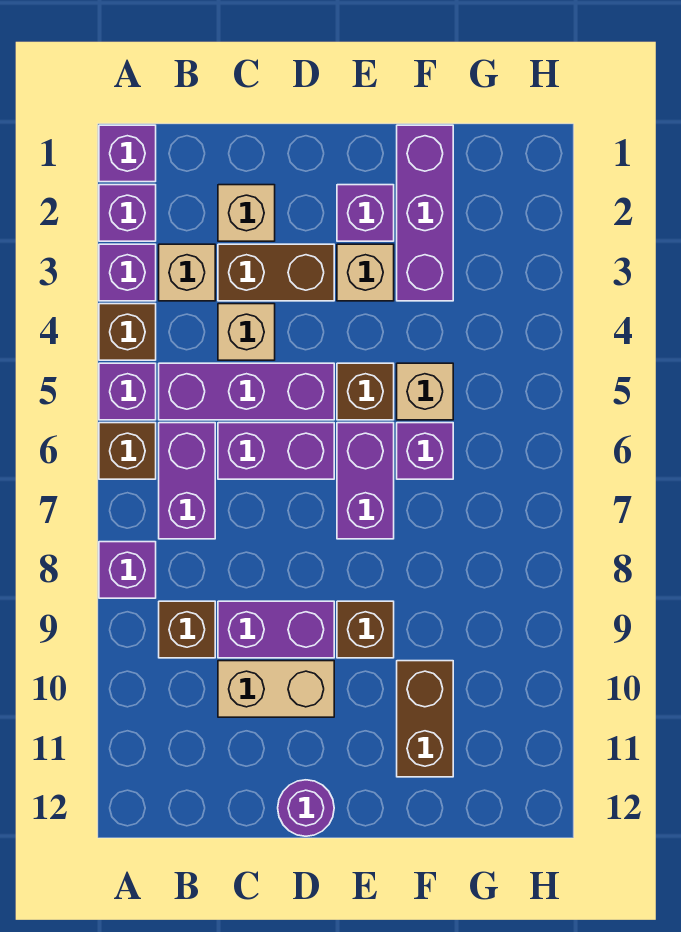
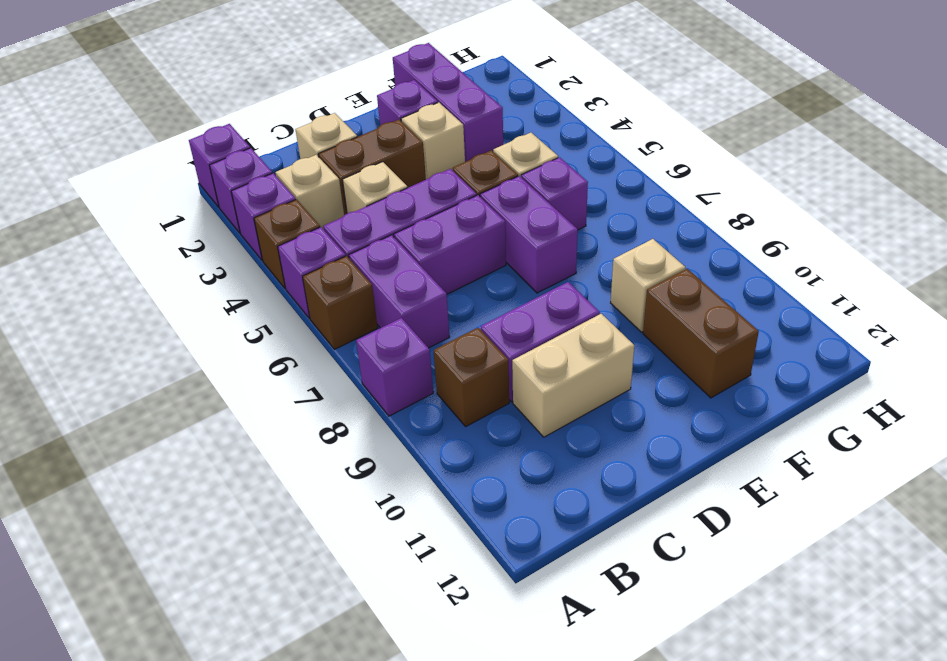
purple round brick D12 level 1 -> none
brown brick E9 level 1 -> none
none -> tan brick F9 level 1

